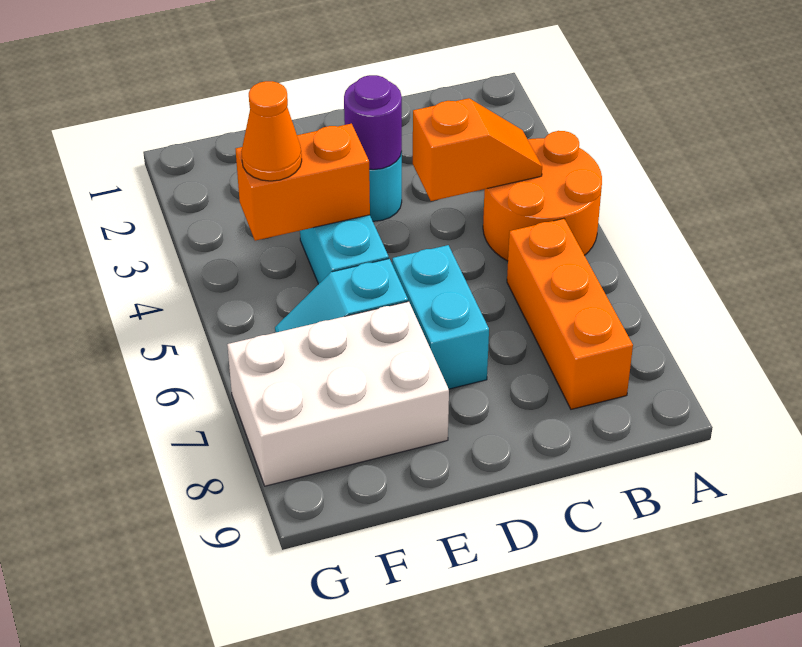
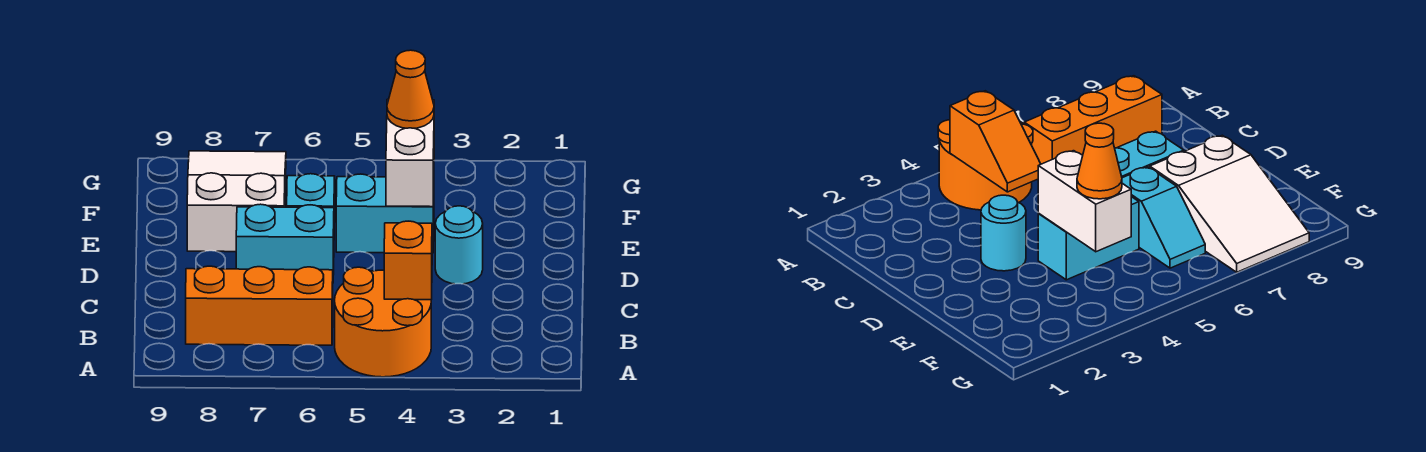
orange slope B4:C4 level 2 top C -> orange slope B4:C4 level 2 top B
purple round brick D3 level 2 -> none
orange brick E4:F4 level 2 -> white brick E4:F4 level 2
white brick E7:G8 level 1 -> white slope E7:G8 level 1 top E

